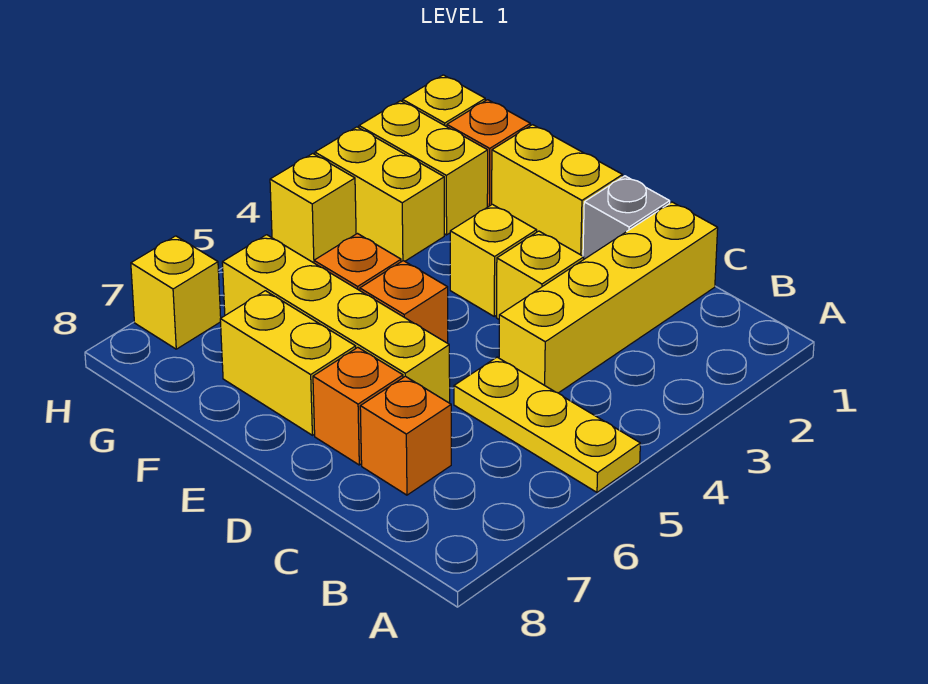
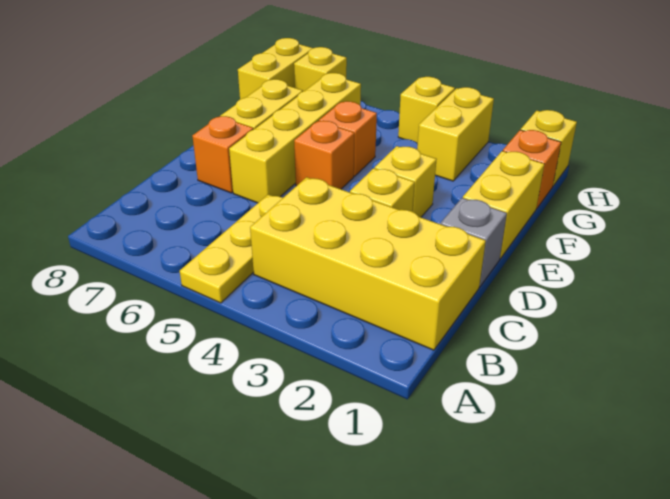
yellow brick C1:C4 level 1 -> yellow brick B1:C4 level 1
orange brick C7 level 1 -> none
yellow brick G2:H2 level 1 -> yellow brick G8:H8 level 1

